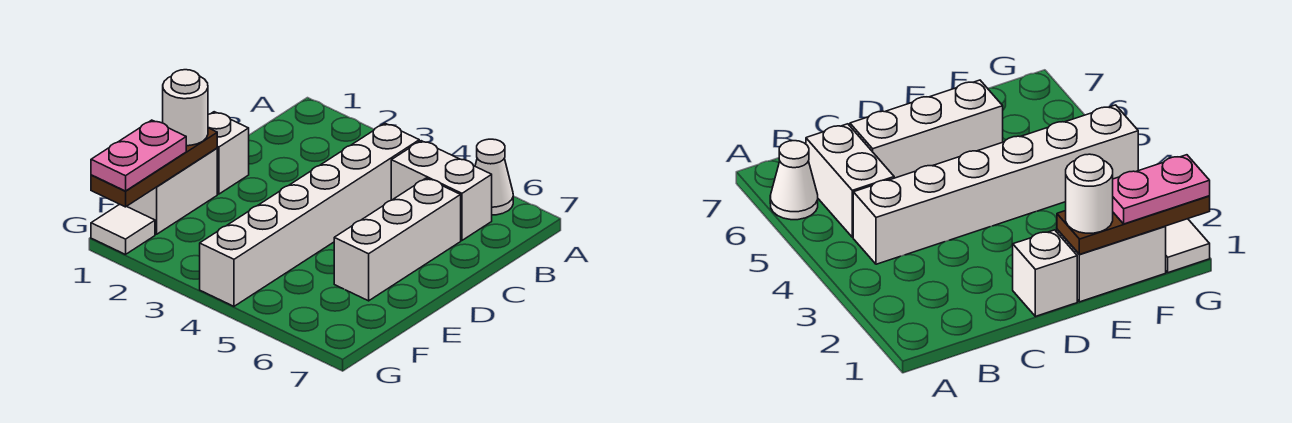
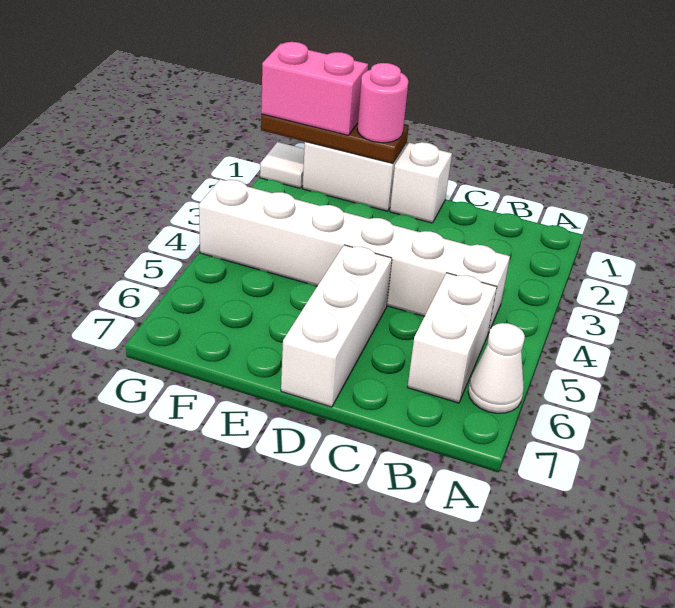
white brick C6:E6 level 1 -> white brick D5:D7 level 1
white round brick E1 level 3 -> pink round brick E1 level 3
pink plate F1:G1 level 3 -> pink brick F1:G1 level 3

